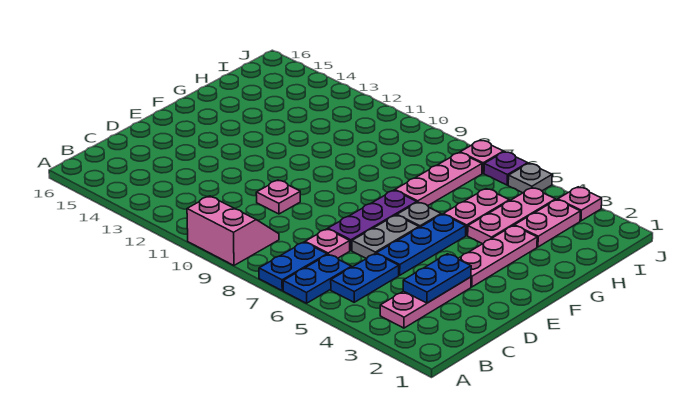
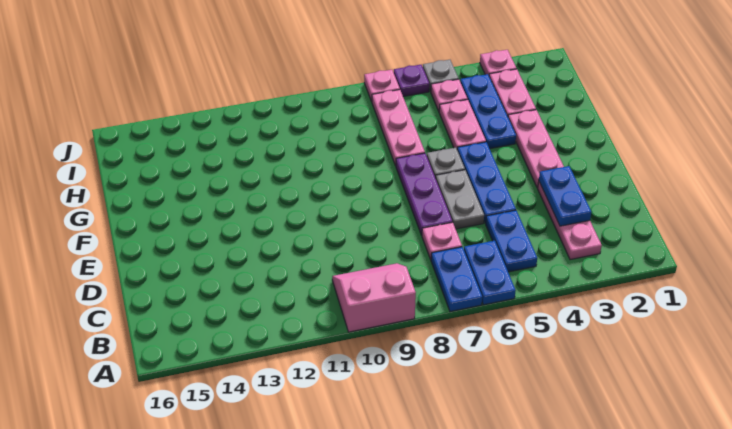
pink plate D10 level 1 -> pink plate I5 level 1
pink plate G4:I4 level 1 -> blue plate G4:I4 level 1

